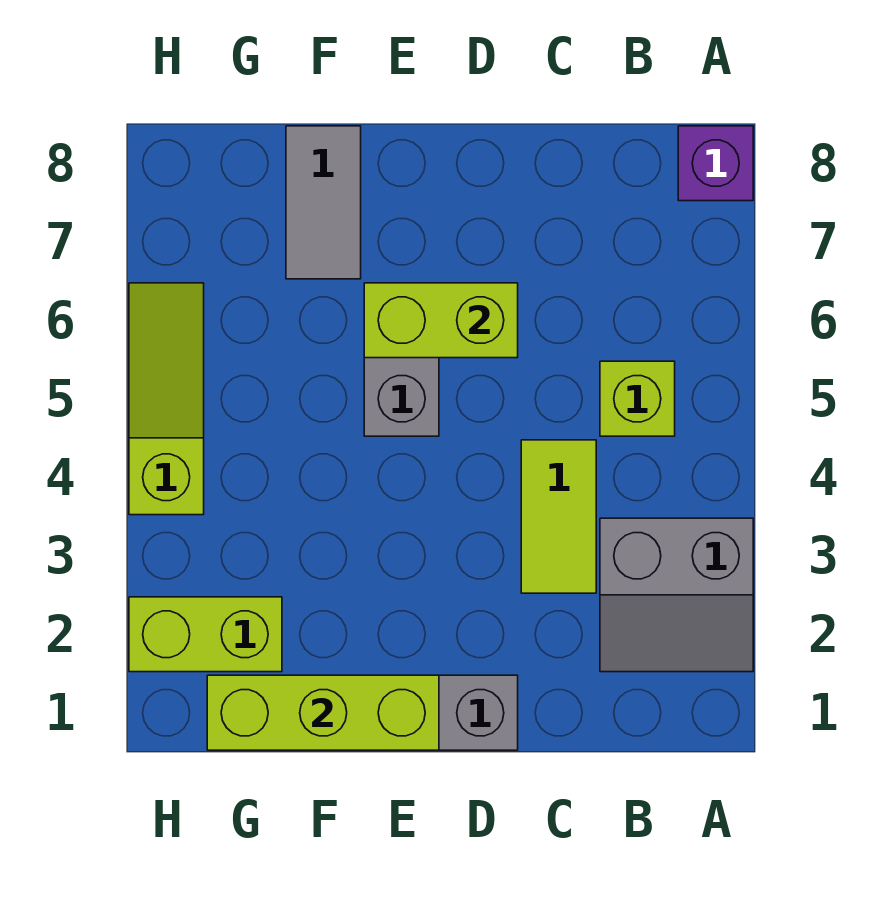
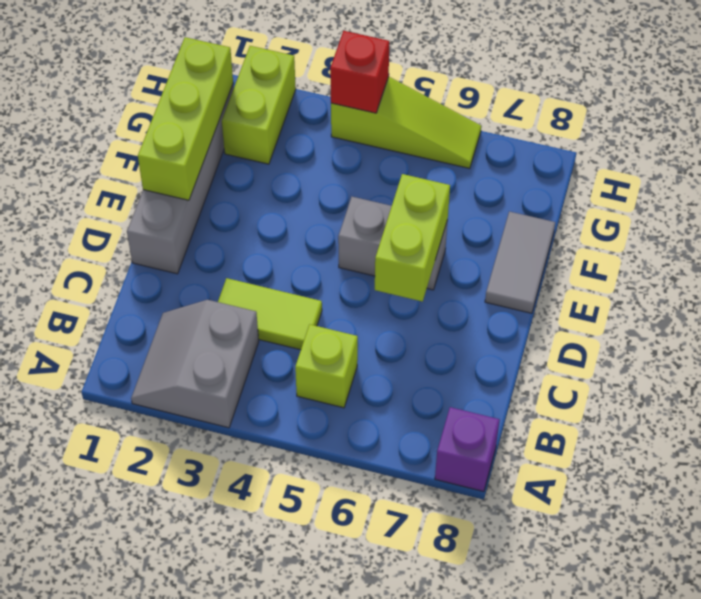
grey tile F7:F8 level 1 -> grey tile E8:F8 level 1
none -> red brick H4 level 2

